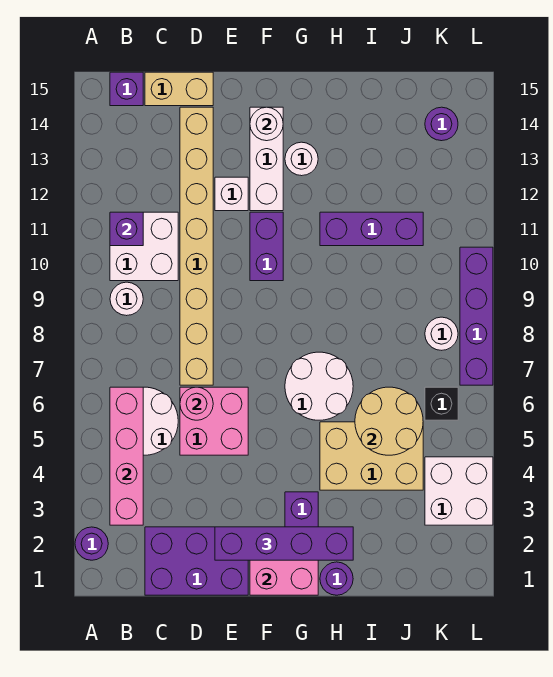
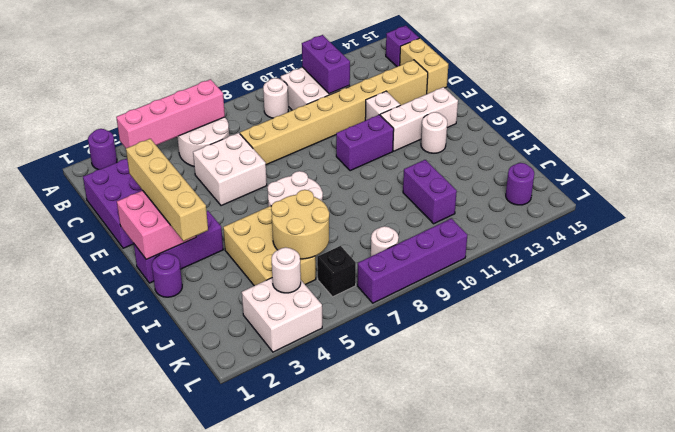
purple brick B11 level 2 -> purple brick B11:C11 level 2
pink brick D5:E6 level 1 -> white brick D5:E6 level 1
pink round brick D6 level 2 -> none
purple brick E2:H2 level 3 -> tan brick E2:H2 level 3
white round brick F14 level 2 -> white round brick K4 level 2
purple brick H11:J11 level 1 -> purple brick I11:J11 level 1

